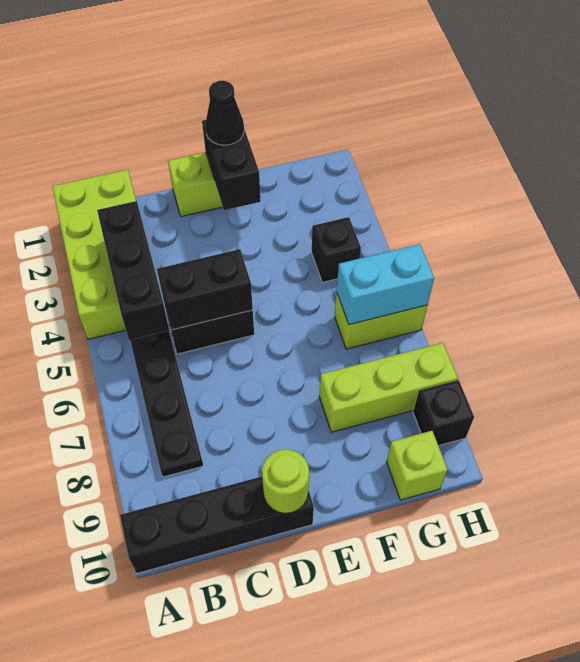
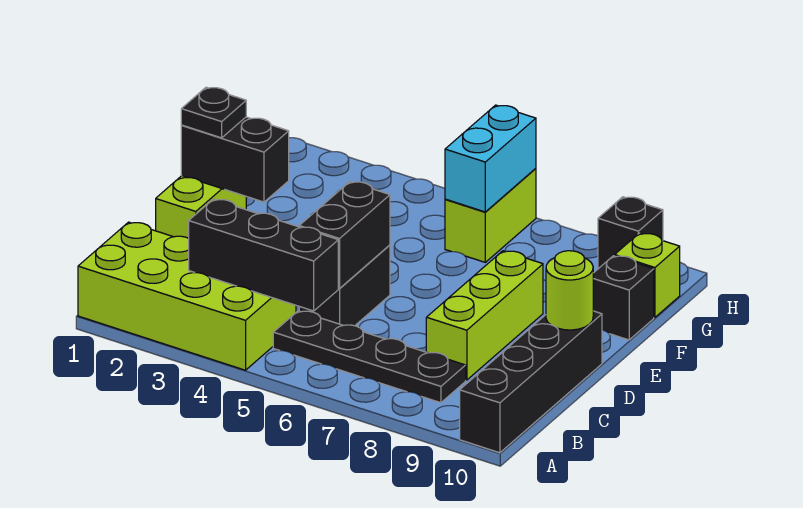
black cone E1 level 3 -> black plate E1 level 3
lime brick F8:H8 level 1 -> lime brick C8:E8 level 1
black brick G4 level 1 -> black brick F10 level 1

